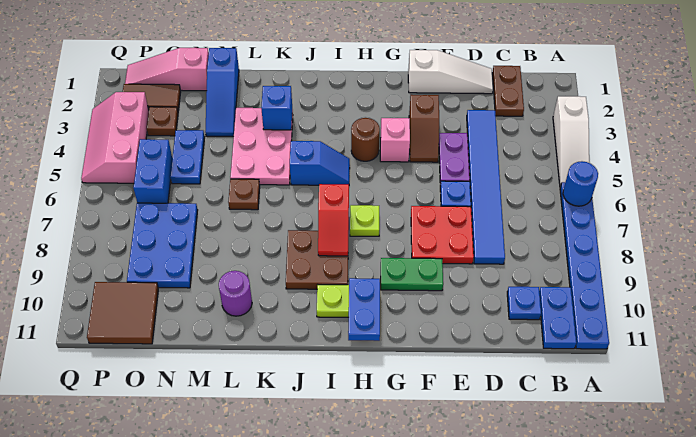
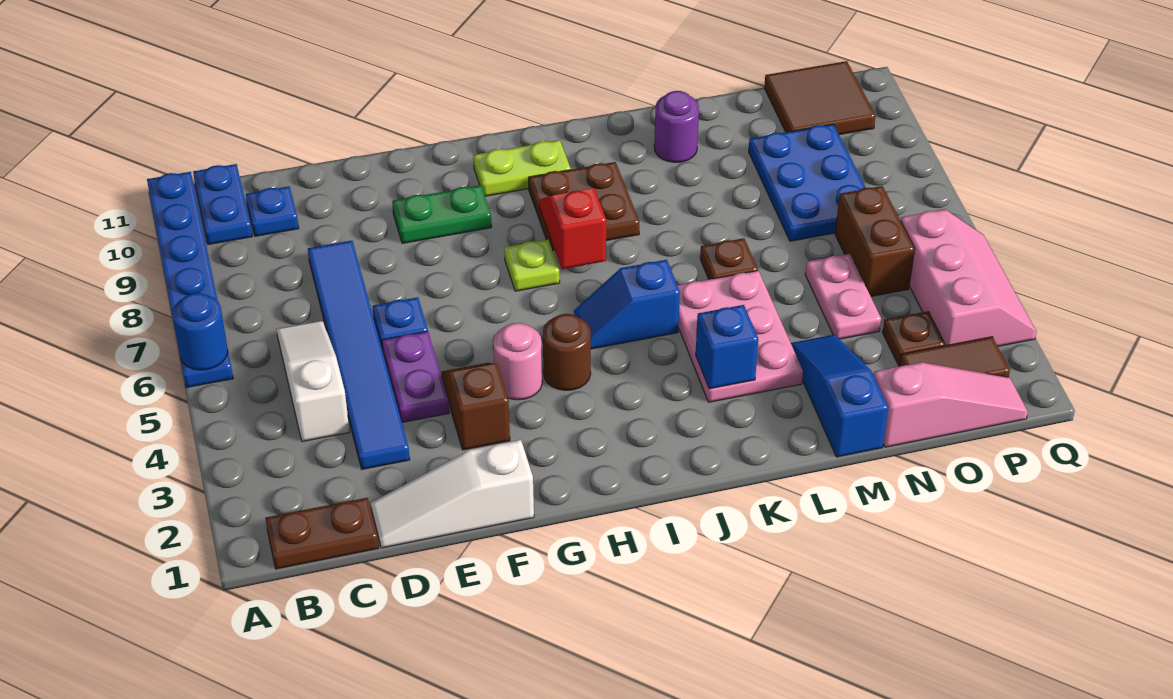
white slope A3:A5 level 1 top 3 -> white slope C4:C6 level 1 top 4
brown plate C1:C2 level 1 -> brown plate B1:C1 level 1
red plate E7:F8 level 1 -> none
pink brick G4 level 1 -> pink round brick G4 level 1
blue plate H10:H11 level 2 -> none
blue plate N4:N5 level 1 -> pink plate N4:N5 level 1
blue brick O5:O6 level 1 -> brown brick O5:O6 level 1

